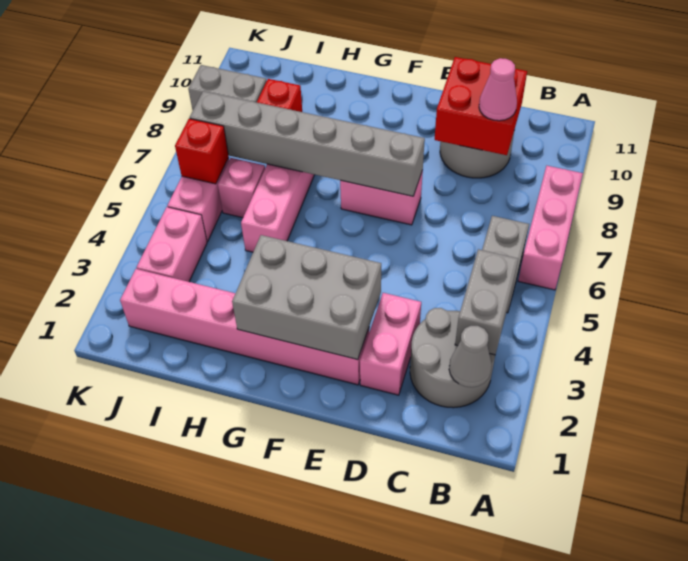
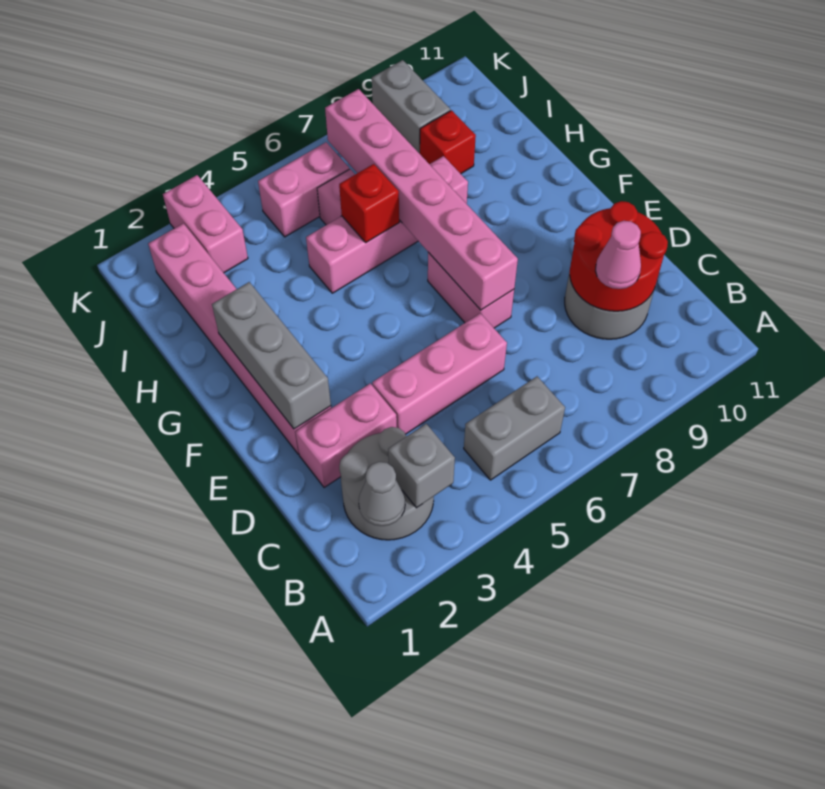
pink brick A6:A8 level 1 -> pink brick D4:D6 level 1
grey brick B3:B4 level 2 -> grey brick B3 level 2
red brick C9:D10 level 2 -> red round brick C9:D10 level 2
grey brick E2:G3 level 2 -> grey brick E2:G2 level 2
grey brick E7:J7 level 2 -> pink brick E7:J7 level 2
pink brick J3:J4 level 1 -> pink brick J3:K3 level 1
red brick J6 level 2 -> red brick H6 level 2

